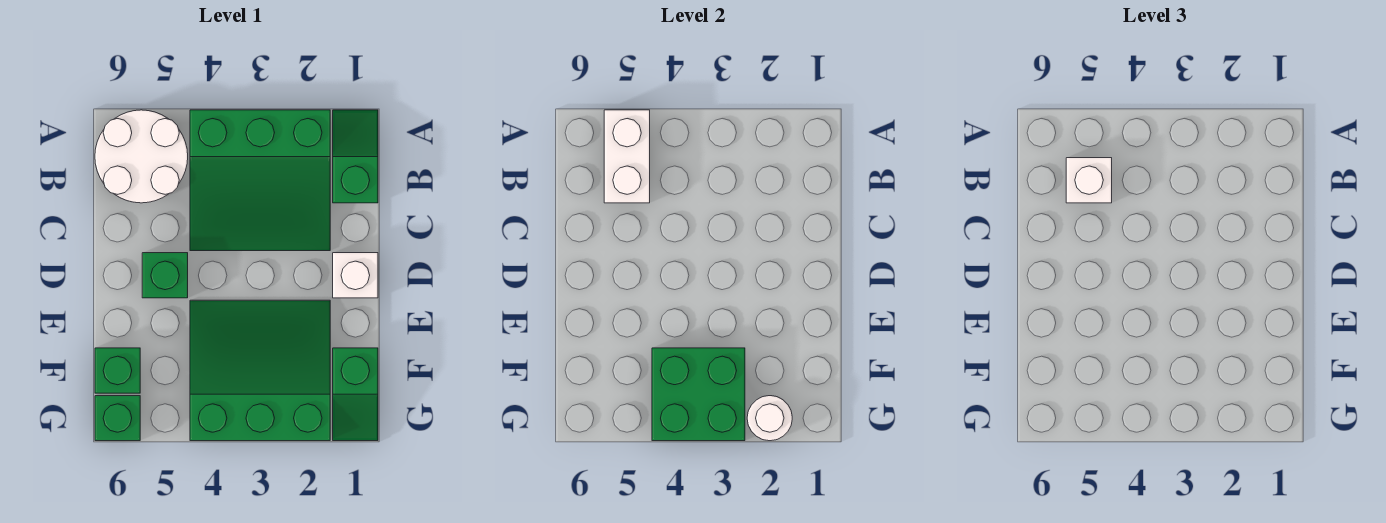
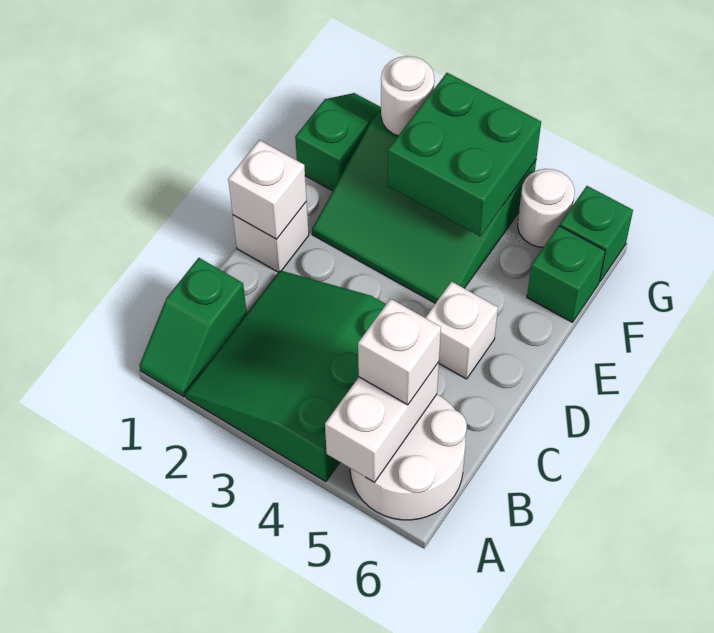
green slope A2:C4 level 1 top A -> green slope A2:C4 level 1 top 4
none -> white brick D1 level 2
green brick D5 level 1 -> white brick D5 level 1
none -> white round brick G5 level 1

